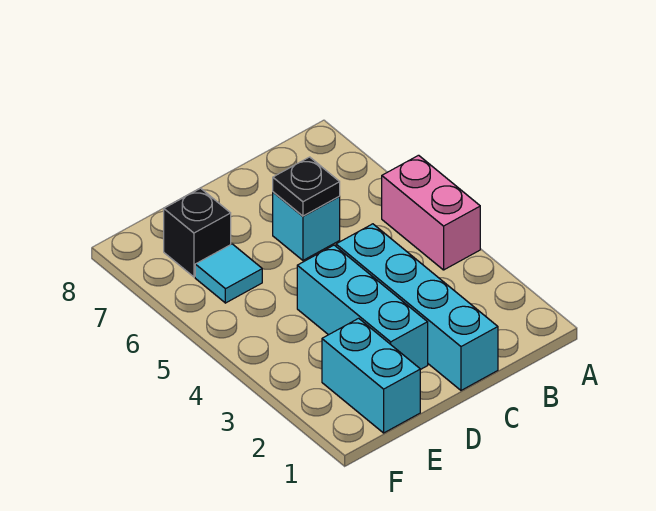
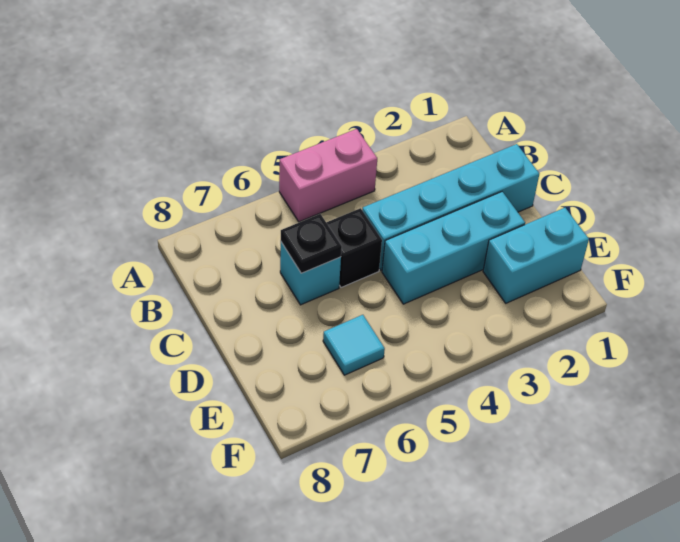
black brick E7 level 1 -> black brick C5 level 1

